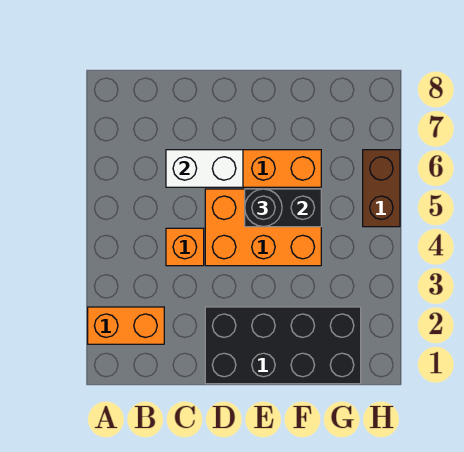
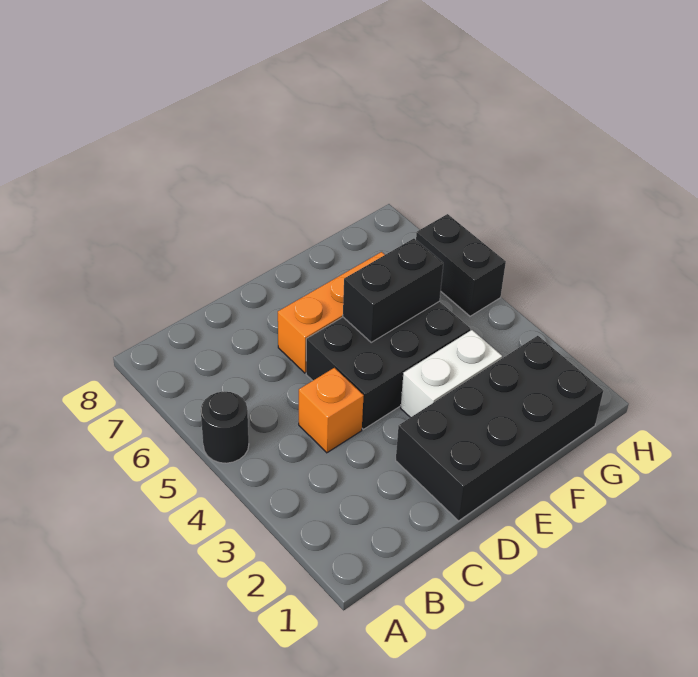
orange brick A2:B2 level 1 -> none
white brick C6:D6 level 2 -> white brick E3:F3 level 1
orange brick D4:F5 level 1 -> black brick D4:F5 level 1
black round brick E5 level 3 -> black round brick A5 level 1
brown brick H5:H6 level 1 -> black brick H5:H6 level 1

